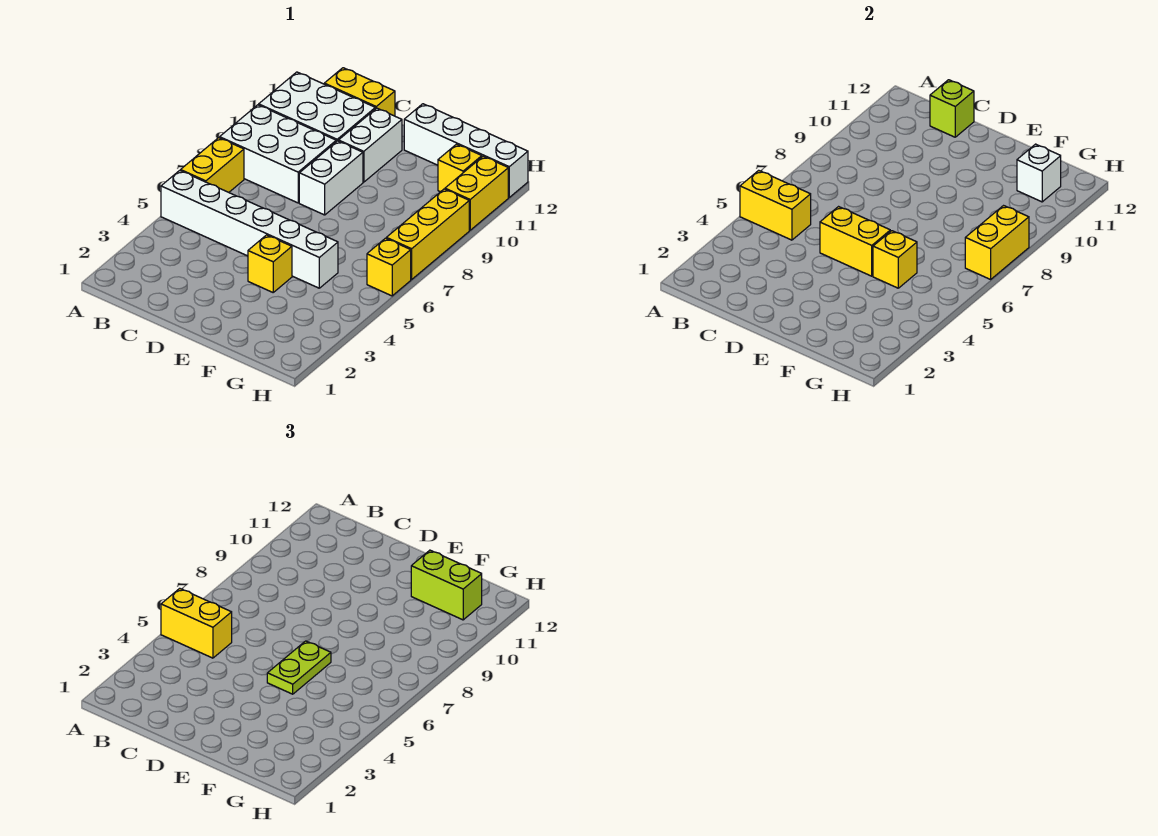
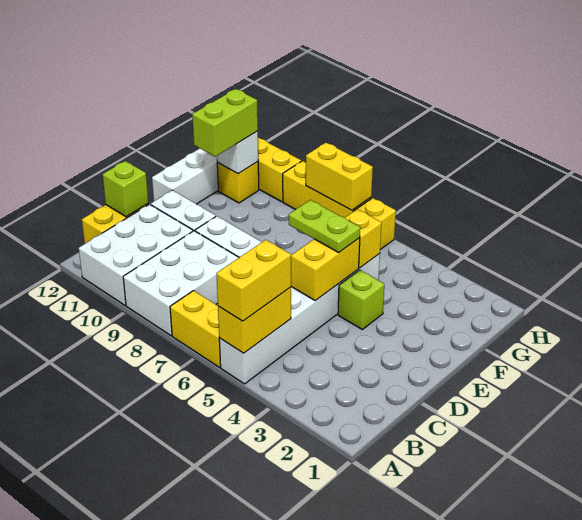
yellow brick E4 level 1 -> lime brick E4 level 1

